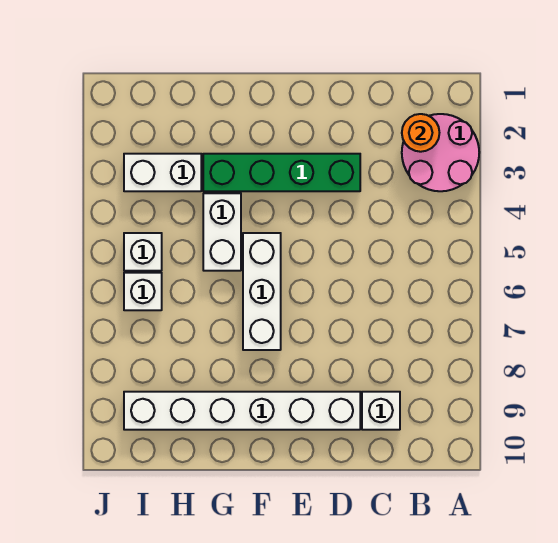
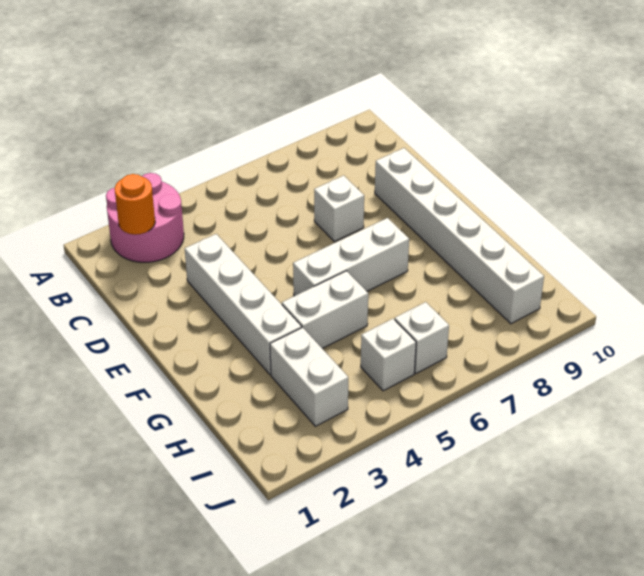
white brick C9 level 1 -> white brick D7 level 1
green brick D3:G3 level 1 -> white brick D3:G3 level 1

